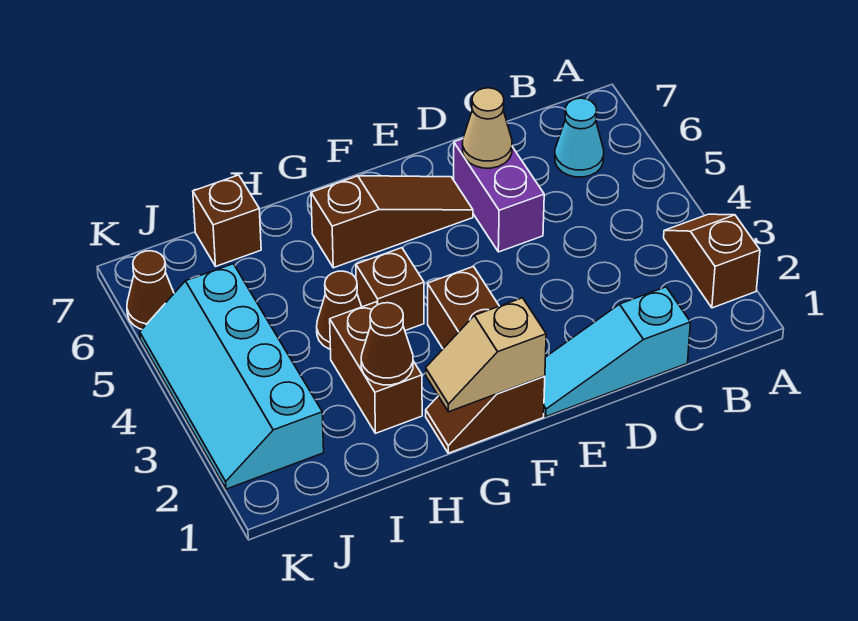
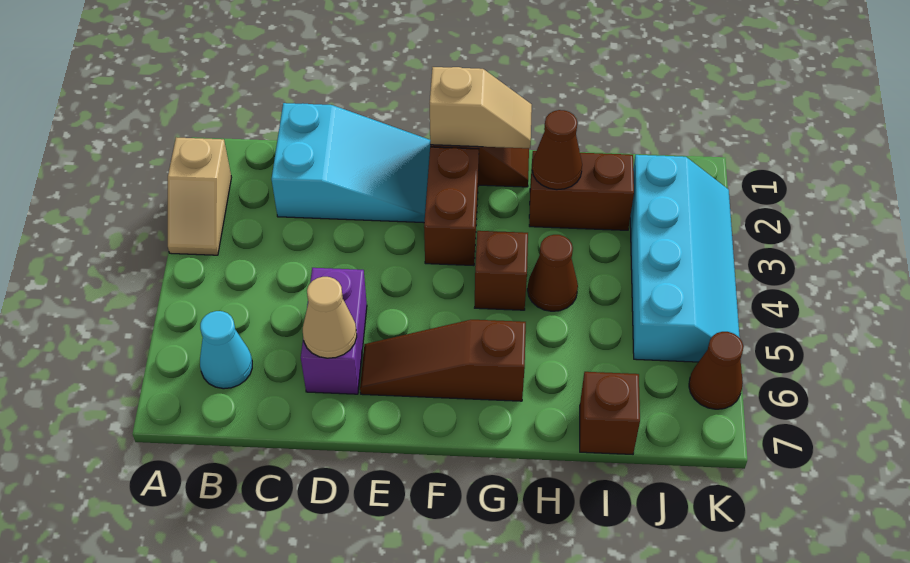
brown slope A2:A3 level 1 top 2 -> tan slope A2:A3 level 1 top 2
cyan slope C1:E1 level 1 top C -> cyan slope C1:E2 level 1 top C
brown brick H2:H3 level 1 -> brown brick H2:I2 level 1

